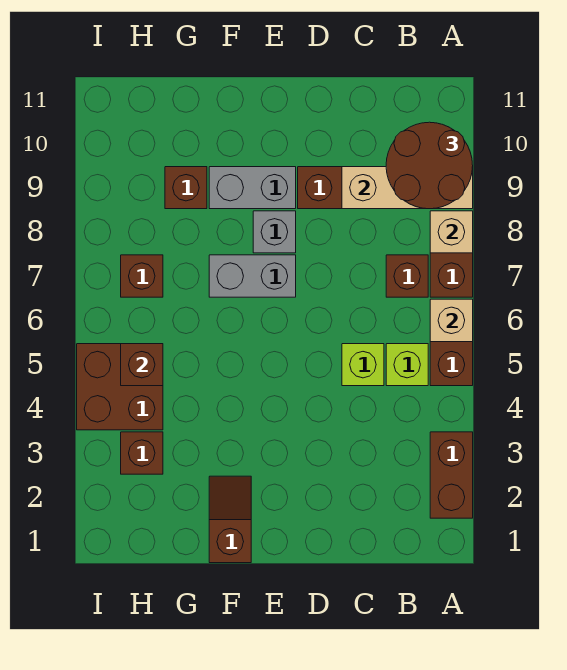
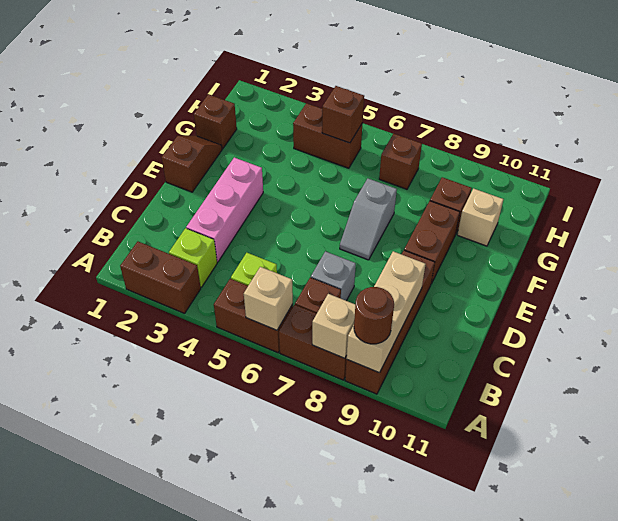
brown round brick A9:B10 level 3 -> brown round brick A9 level 3
none -> pink brick C3:E3 level 1
lime brick C5 level 1 -> lime brick B3 level 1
grey brick E7:F7 level 1 -> grey slope E7:F7 level 1 top F
grey brick E8 level 1 -> grey brick C7 level 1
grey brick E9:F9 level 1 -> brown brick E9:F9 level 1
brown slope F1:F2 level 1 top 1 -> brown slope E1:F1 level 1 top E
none -> tan brick G10 level 1
brown brick H3 level 1 -> brown brick G1 level 1
brown brick H4:I5 level 1 -> brown brick H4:H5 level 1

